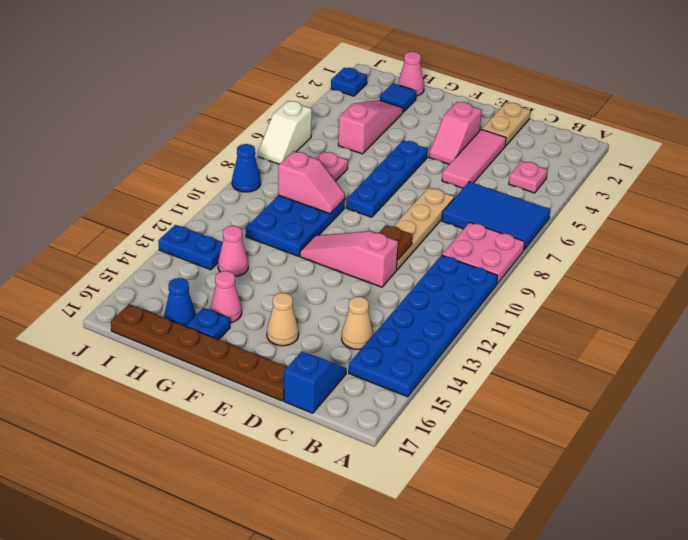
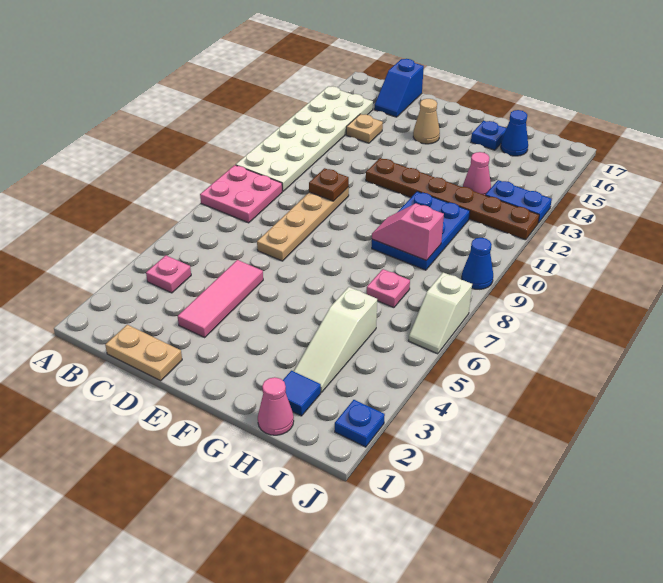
blue tile A6:C7 level 1 -> none
blue plate A10:B15 level 1 -> white plate A10:B15 level 1
tan cone C14 level 1 -> tan plate C14 level 1
tan plate D1:D2 level 1 -> tan plate C1:D1 level 1
pink slope D11:F11 level 1 top D -> none
brown plate D17:I17 level 1 -> brown plate E12:J12 level 1
pink slope E3:E4 level 1 top 3 -> none
blue plate F5:F8 level 1 -> none
pink cone G15 level 1 -> none
pink slope H3:H5 level 1 top 5 -> white slope H3:H5 level 1 top 5
white slope J6:J7 level 1 top 6 -> white slope J6:J7 level 1 top 7

